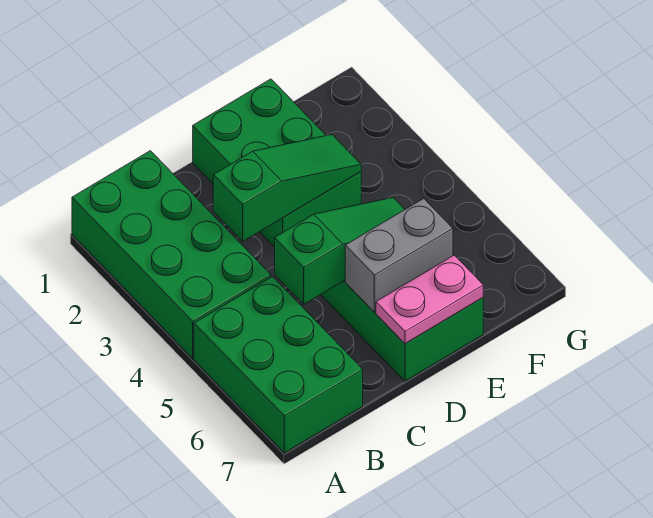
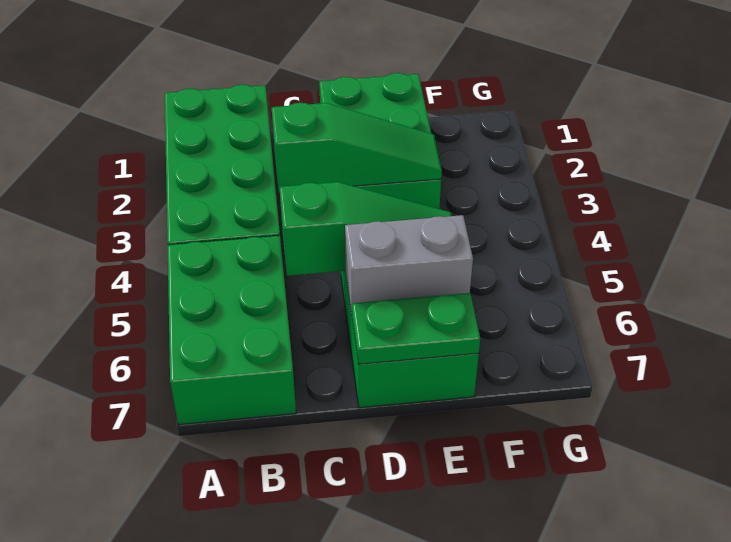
pink plate D7:E7 level 2 -> green plate D7:E7 level 2

